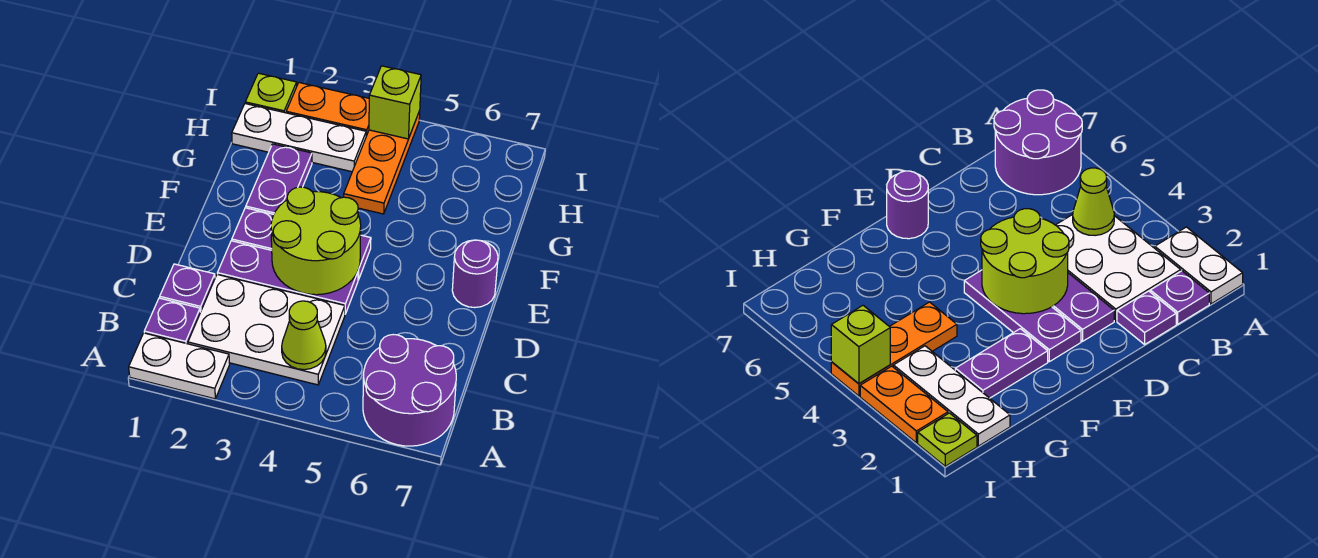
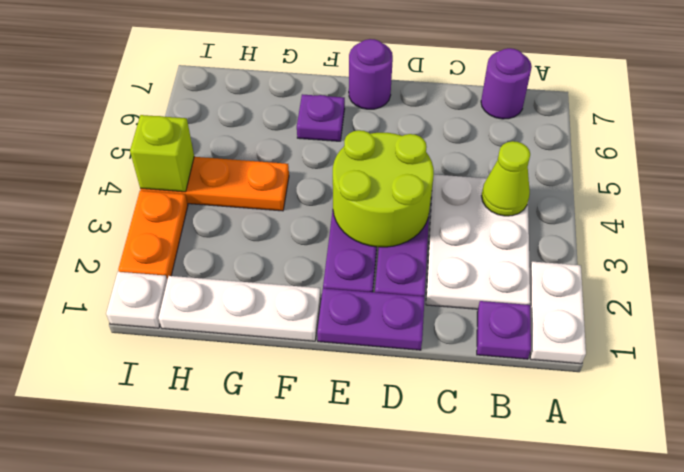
purple round brick A6:B7 level 1 -> purple round brick B7 level 1
purple plate C1 level 1 -> purple plate F6 level 1
purple plate F2:G2 level 1 -> purple plate D1:E1 level 1
white plate H1:H3 level 1 -> white plate F1:H1 level 1
lime plate I1 level 1 -> white plate I1 level 1

